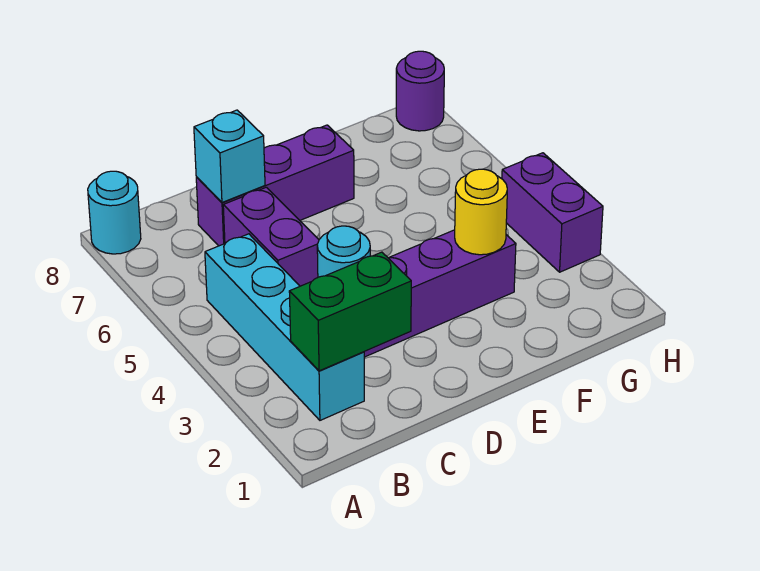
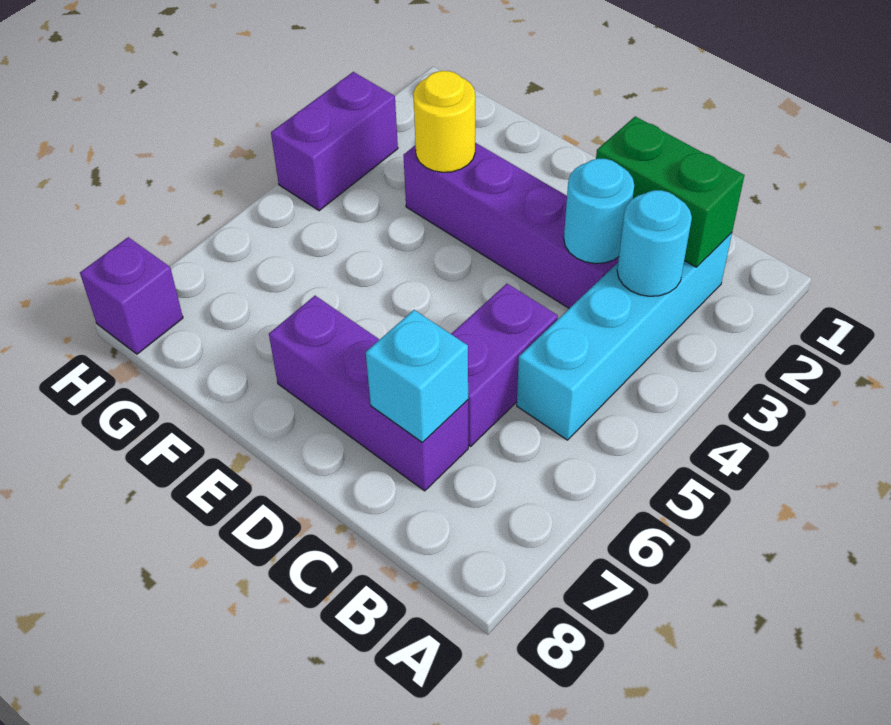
cyan round brick A8 level 1 -> cyan round brick B3 level 2
purple round brick H8 level 1 -> purple brick H8 level 1

